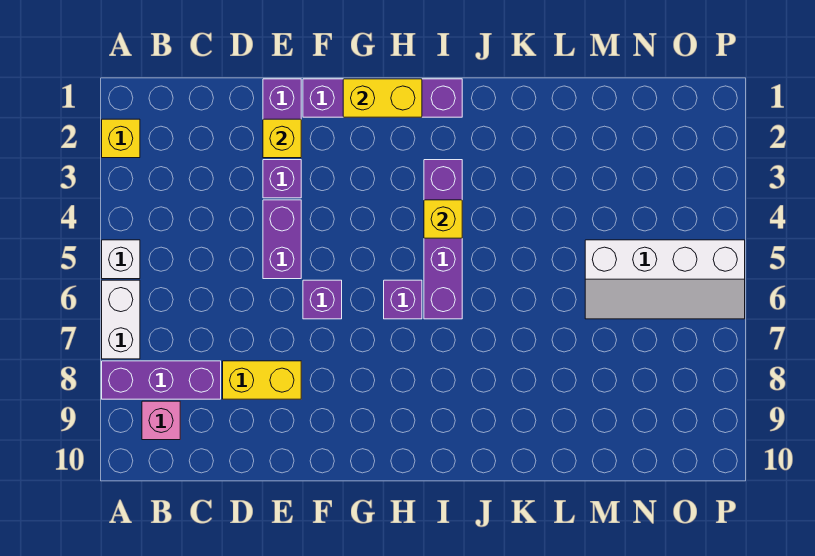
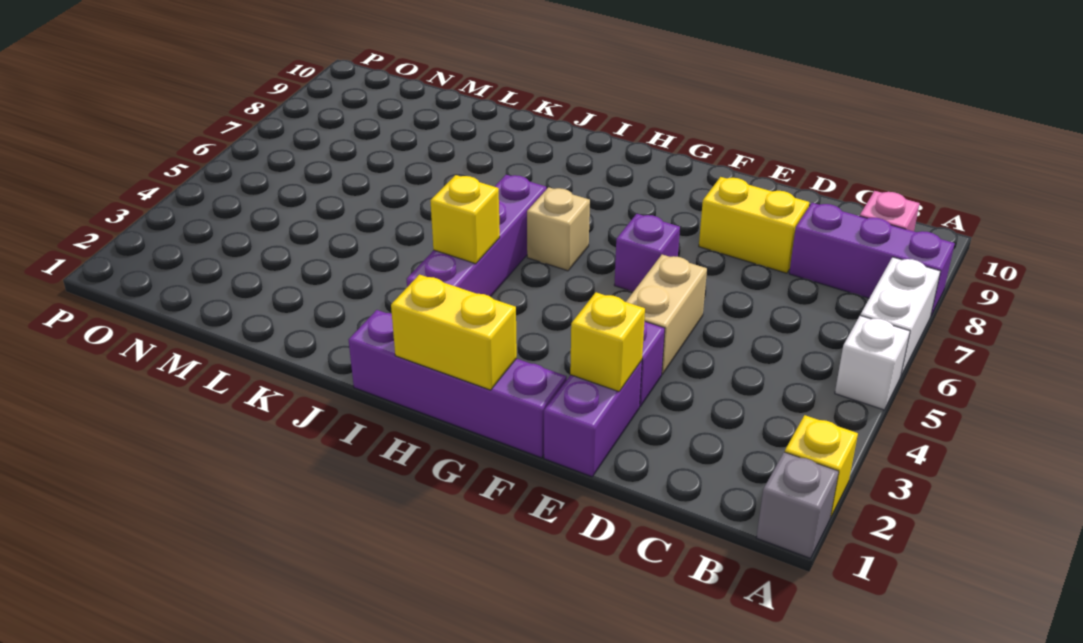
none -> grey brick A1 level 1
purple brick E4:E5 level 1 -> tan brick E4:E5 level 1
purple brick H6 level 1 -> tan brick H6 level 1
white slope M5:P6 level 1 top 5 -> none

